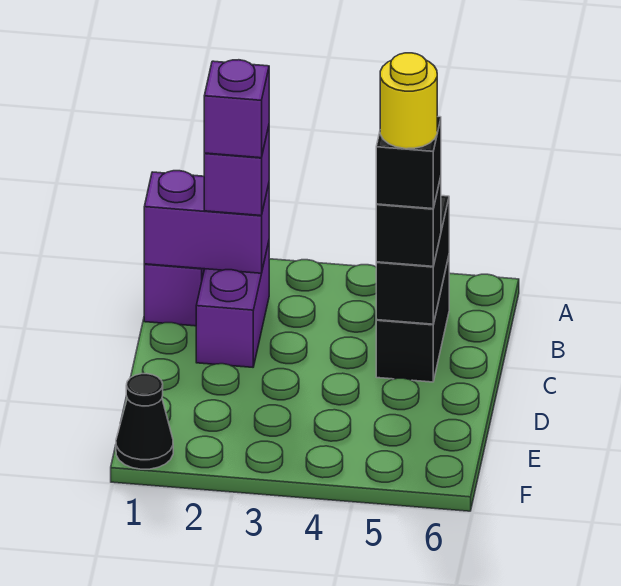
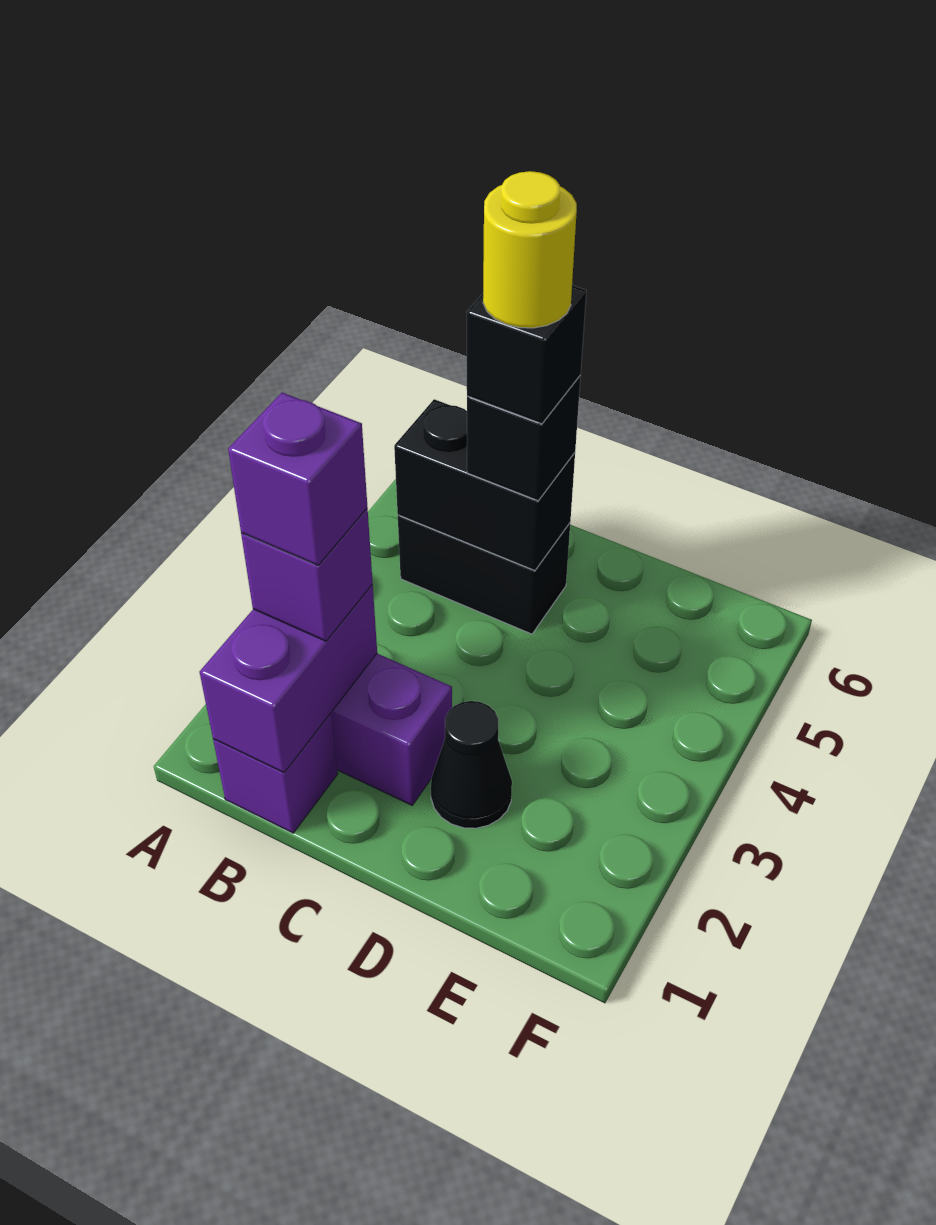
black cone F1 level 1 -> black cone D2 level 1

